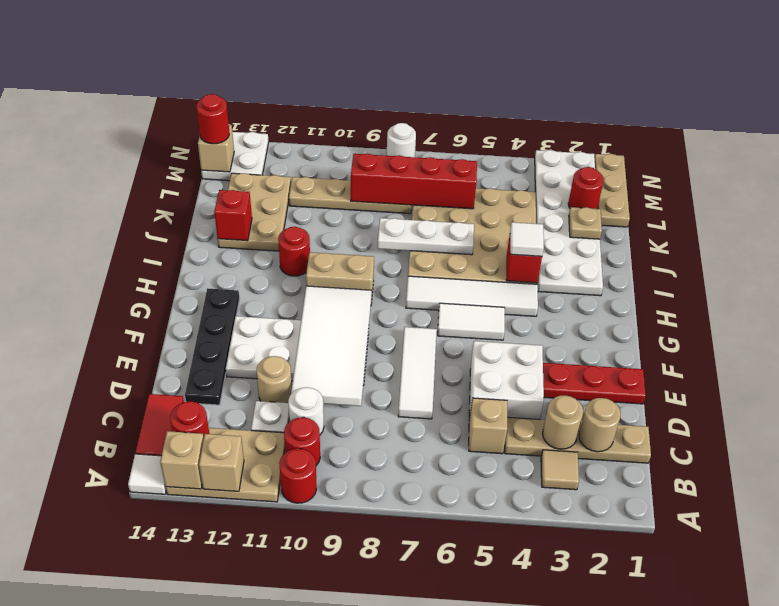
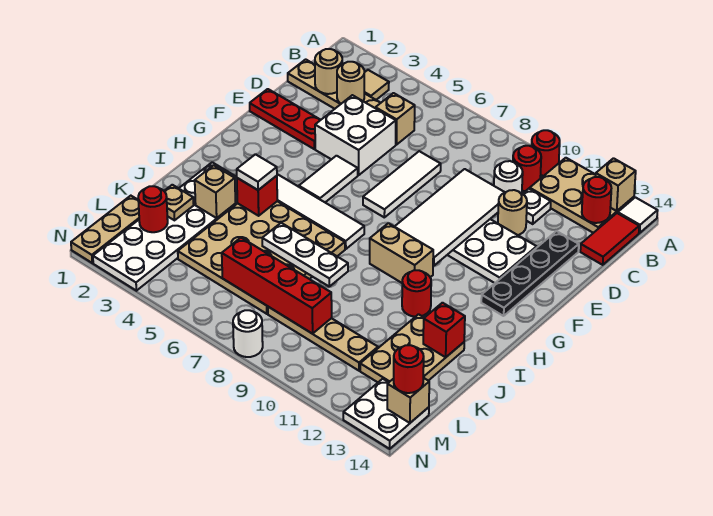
tan brick A12 level 2 -> tan brick J3 level 2
white tile G5:G6 level 1 -> white tile F5:G5 level 1

